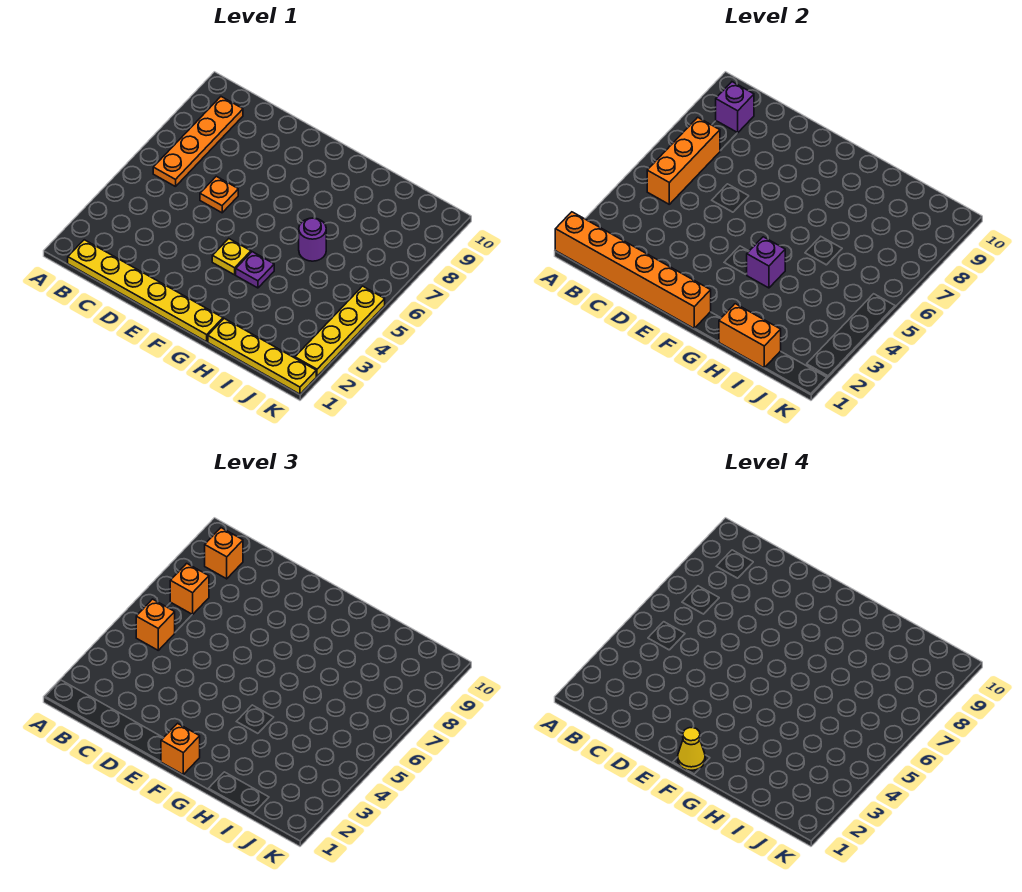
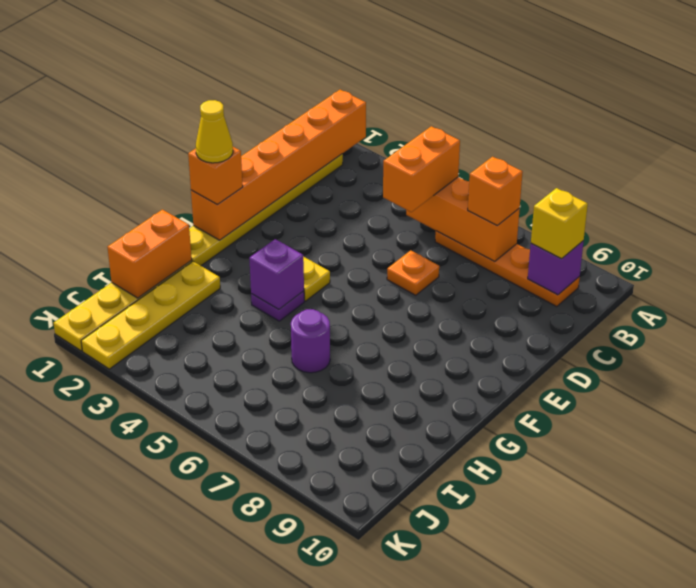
orange brick B5 level 3 -> orange brick B5:C5 level 3
orange brick B9 level 3 -> yellow brick B9 level 3
yellow plate K2:K5 level 1 -> yellow plate H2:K2 level 1

